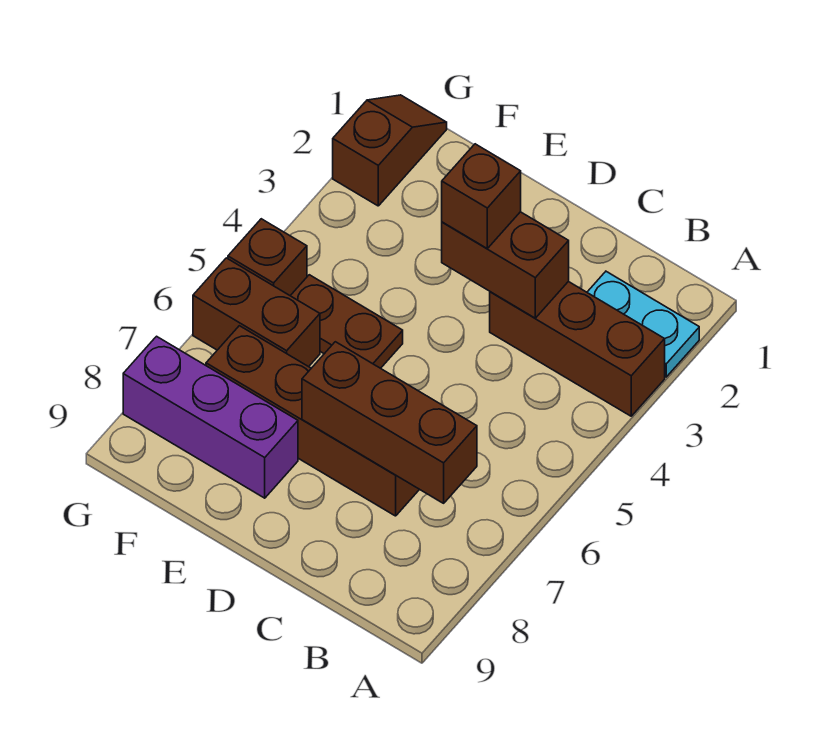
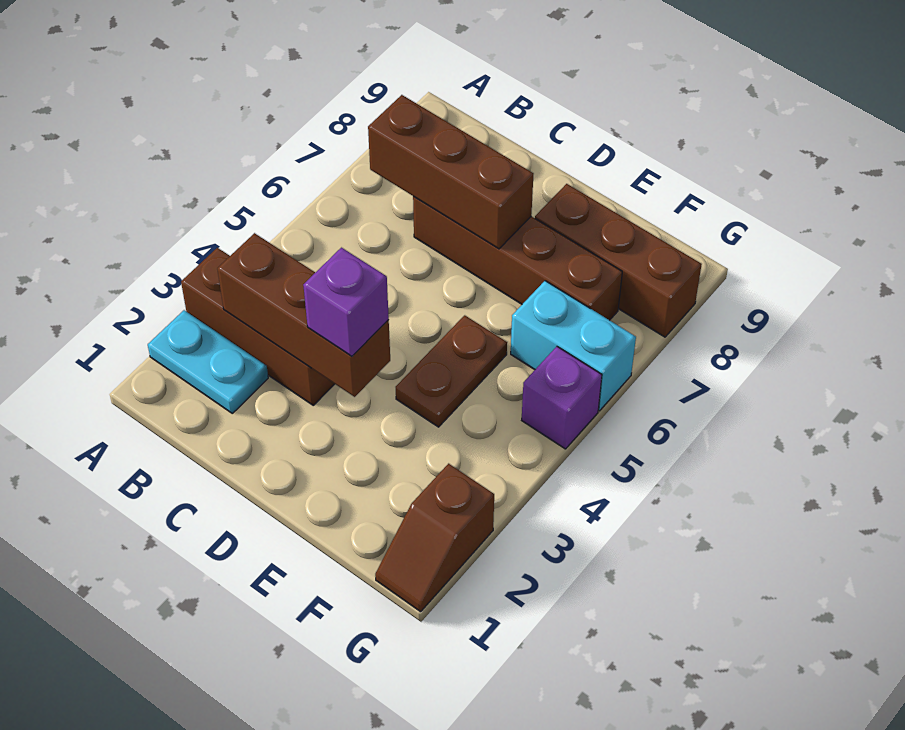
brown brick C3:D3 level 2 -> brown brick B3:D3 level 2
brown brick D3 level 3 -> purple brick D3 level 3
brown plate E5:F5 level 1 -> brown plate E4:E5 level 1
purple brick E8:G8 level 1 -> brown brick E8:G8 level 1
brown brick F6:G6 level 1 -> cyan brick F6:G6 level 1
brown brick G5 level 1 -> purple brick G5 level 1

